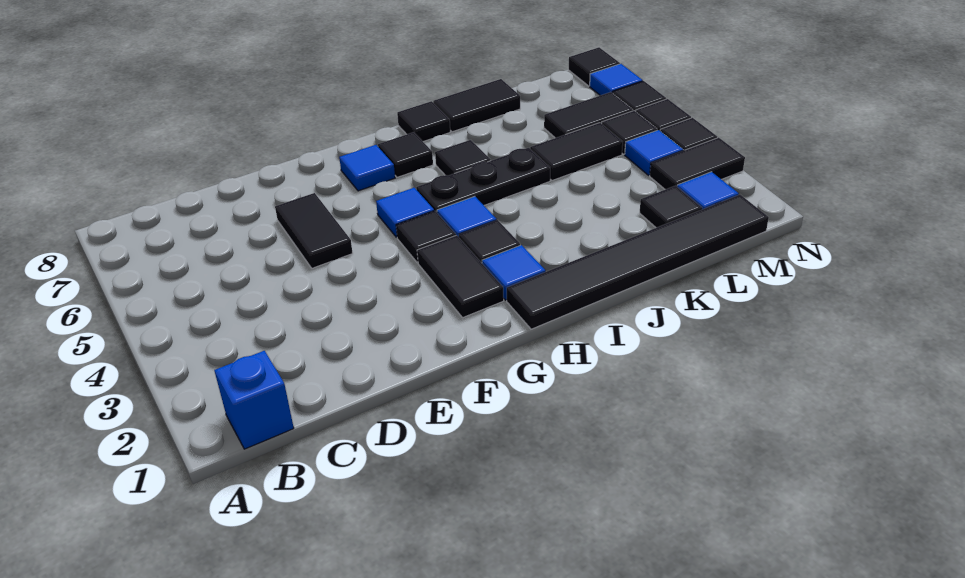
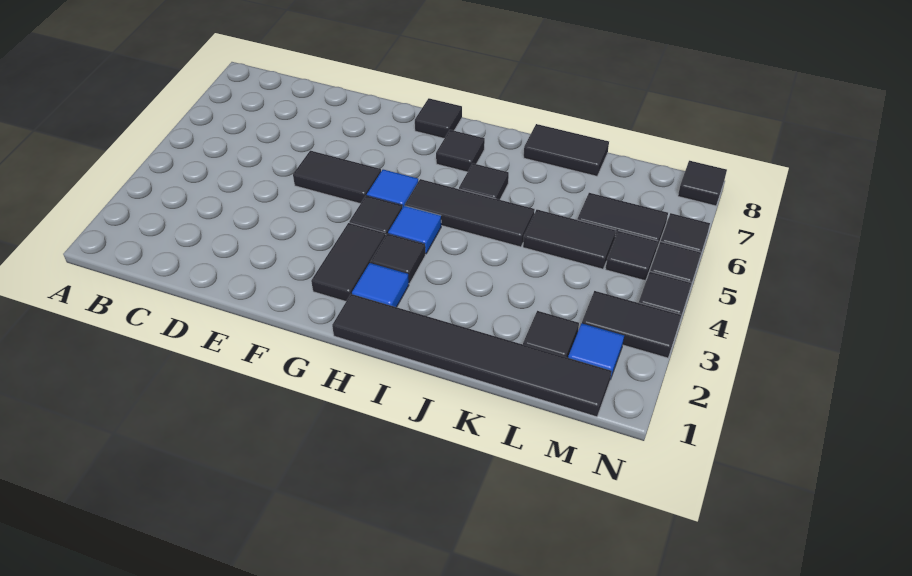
blue brick B1 level 1 -> none
black tile E5:E6 level 1 -> black tile E5:F5 level 1
blue tile G7 level 1 -> none
black plate H5:J5 level 1 -> black tile H5:J5 level 1
black tile I8 level 1 -> black tile G8 level 1
blue tile M4 level 1 -> none
blue tile N7 level 1 -> none

